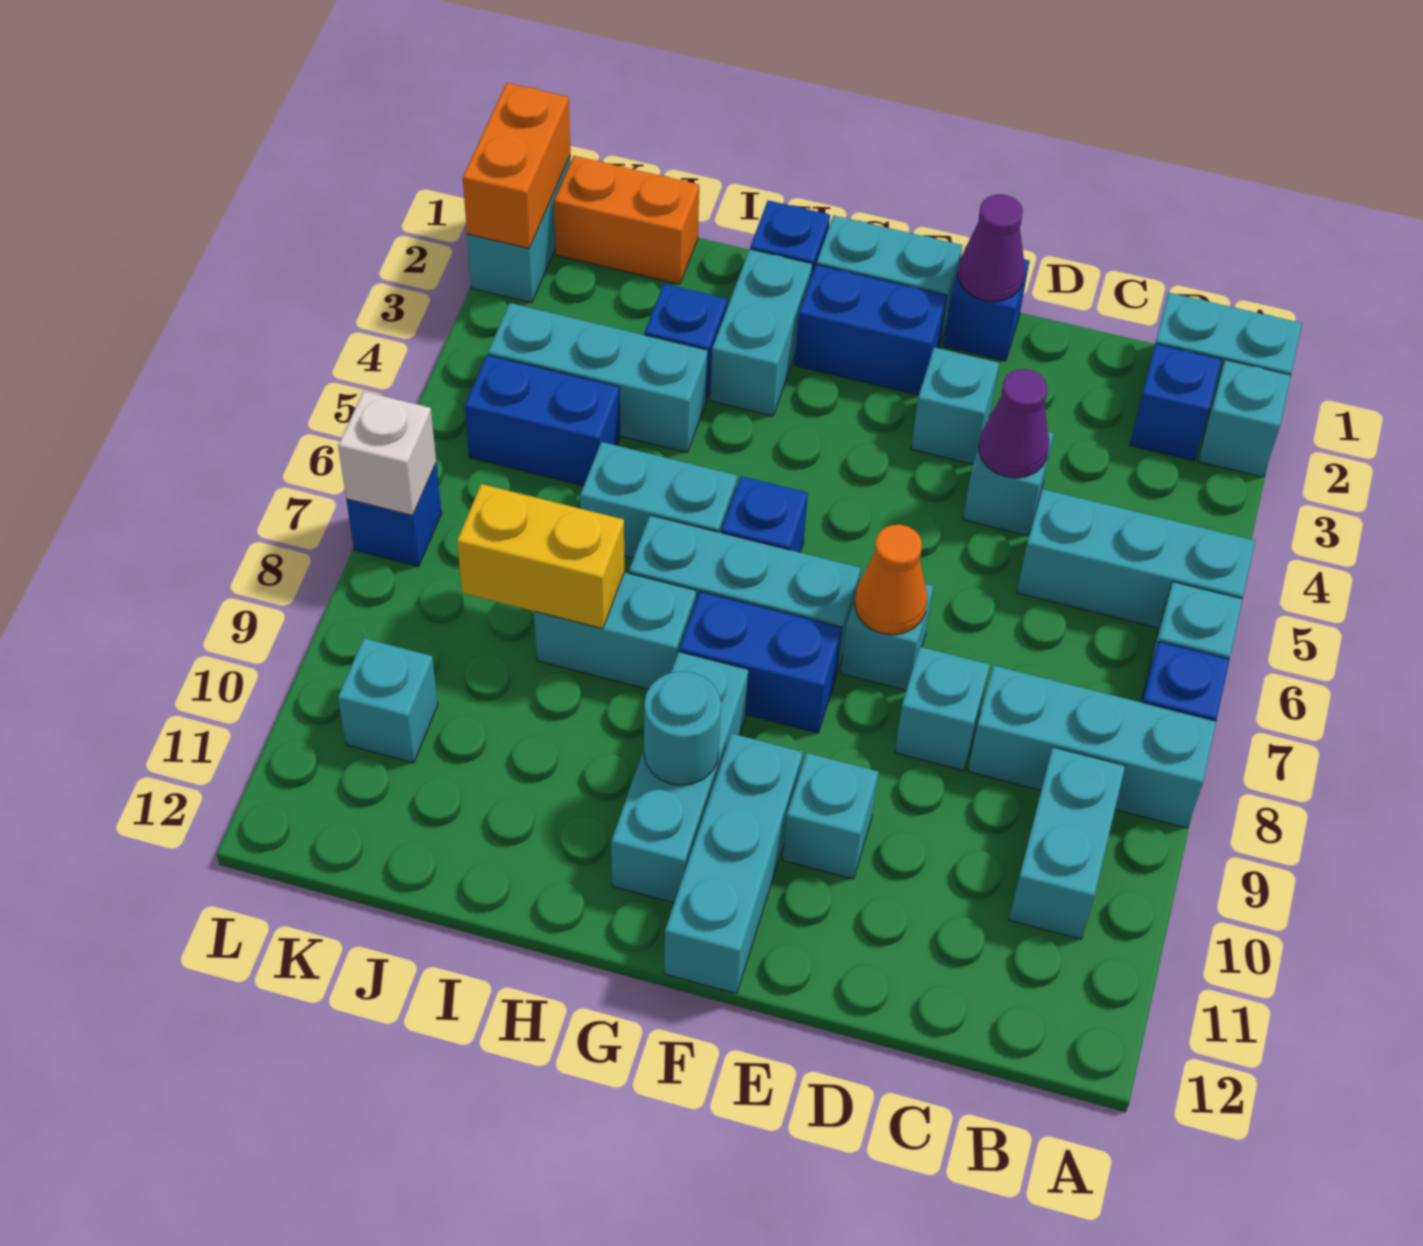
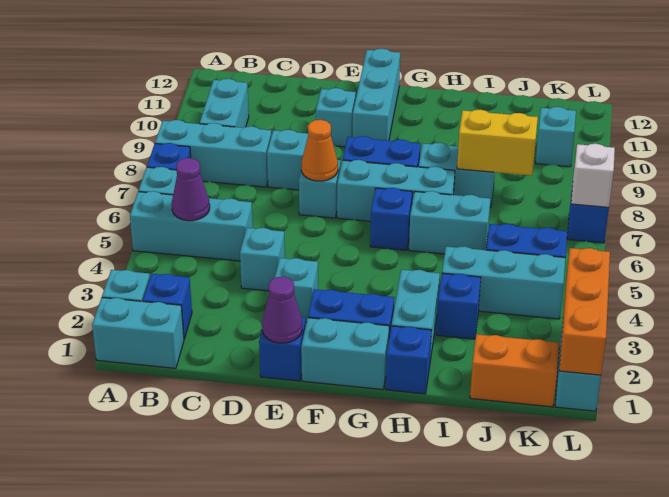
purple cone D4 level 2 -> purple cone B5 level 2
cyan brick G9:G11 level 1 -> none
cyan round brick G10 level 2 -> none
orange brick L1:L2 level 2 -> orange brick L1:L3 level 2

